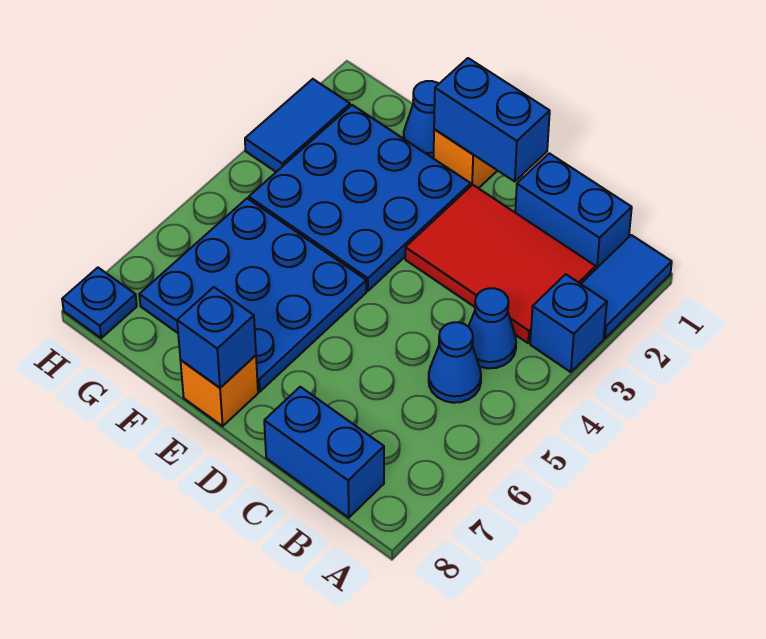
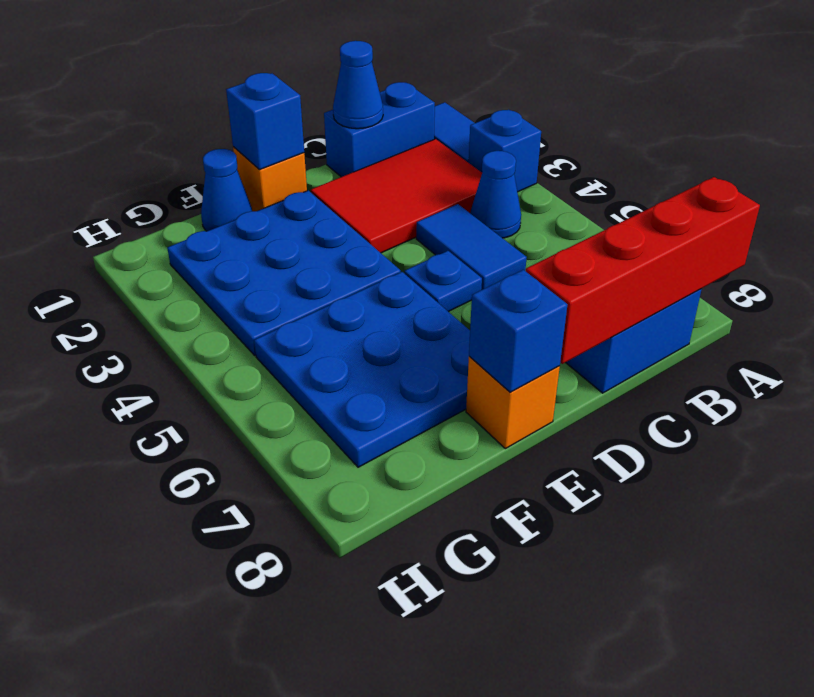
none -> red brick A8:D8 level 2
blue cone B5 level 1 -> blue cone C1 level 2
blue brick D1:E1 level 2 -> blue brick E1 level 2
blue tile H2:H3 level 1 -> blue tile C4:C5 level 1
blue plate H8 level 1 -> blue plate D5 level 1

